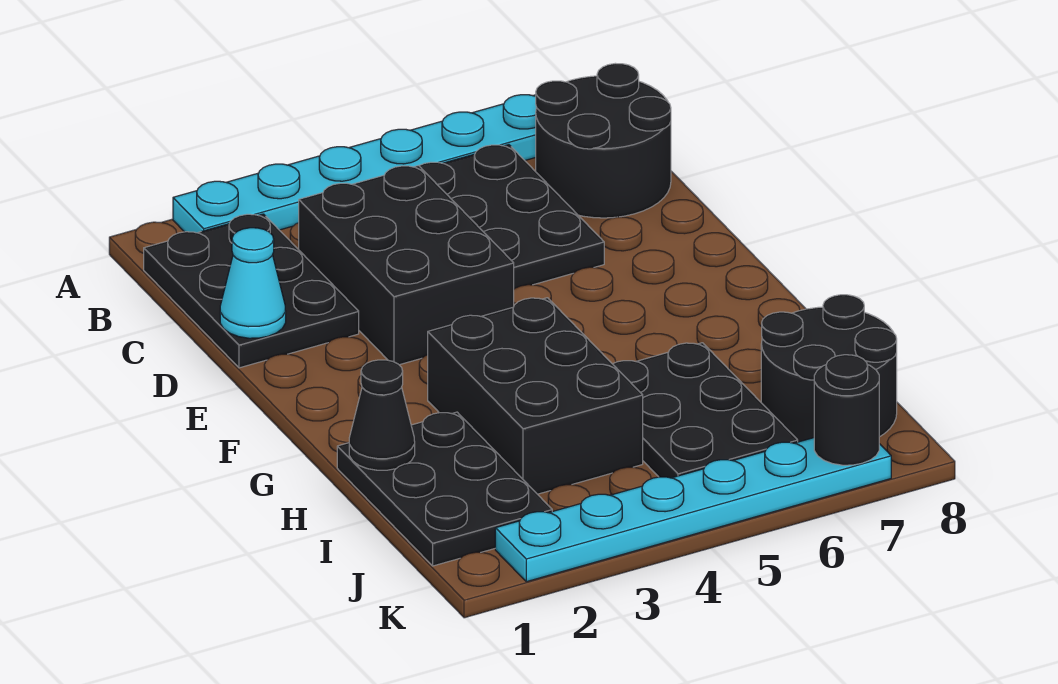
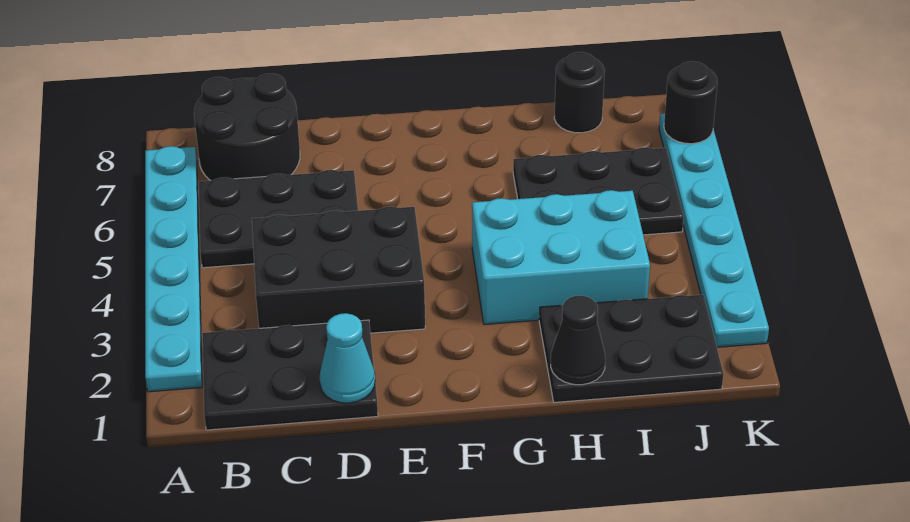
black brick G3:I4 level 1 -> cyan brick G3:I4 level 1
black round brick I7:J8 level 1 -> black round brick I8 level 1

